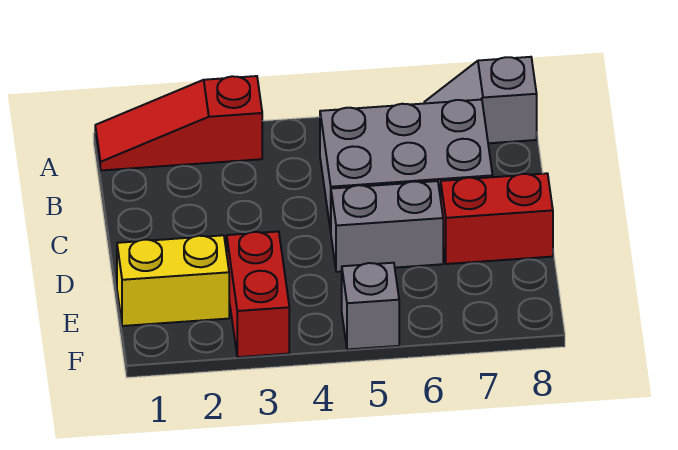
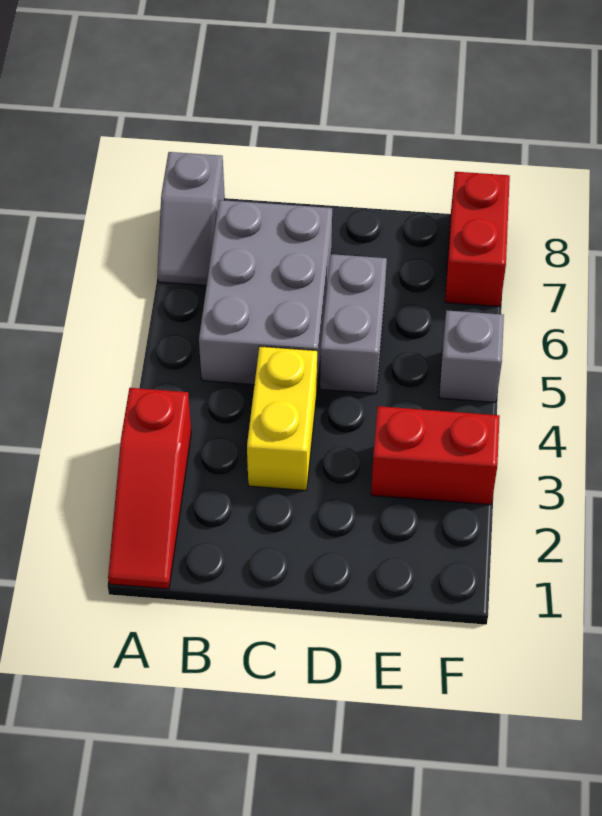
red brick D7:D8 level 1 -> red brick F7:F8 level 1
yellow brick E1:E2 level 1 -> yellow brick C3:C4 level 1

